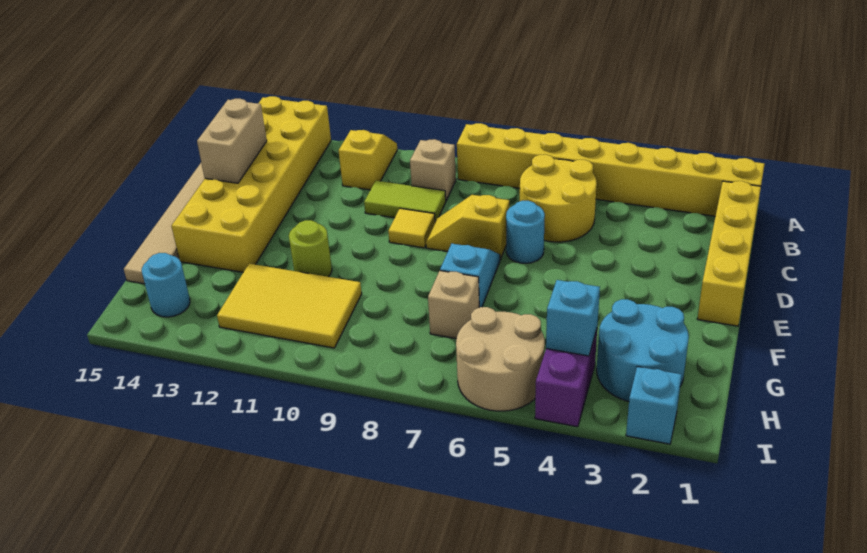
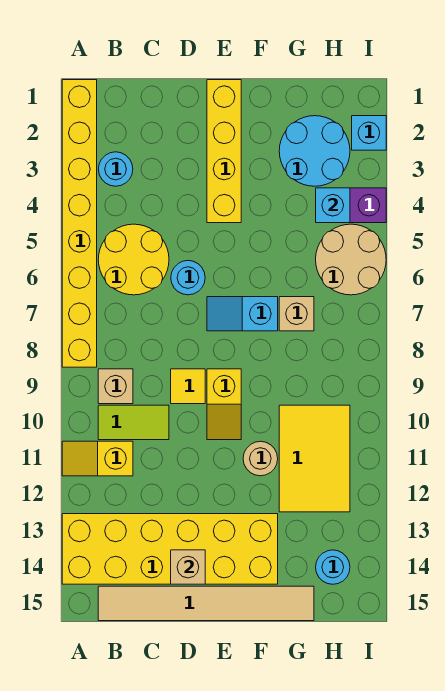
yellow brick B1:E1 level 1 -> yellow brick E1:E4 level 1
none -> cyan round brick B3 level 1
lime tile C9:C10 level 1 -> lime tile B10:C10 level 1
tan brick C14:D14 level 2 -> tan brick D14 level 2
yellow slope D7:D8 level 1 top 7 -> yellow slope E9:E10 level 1 top 9
lime round brick F11 level 1 -> tan round brick F11 level 1

